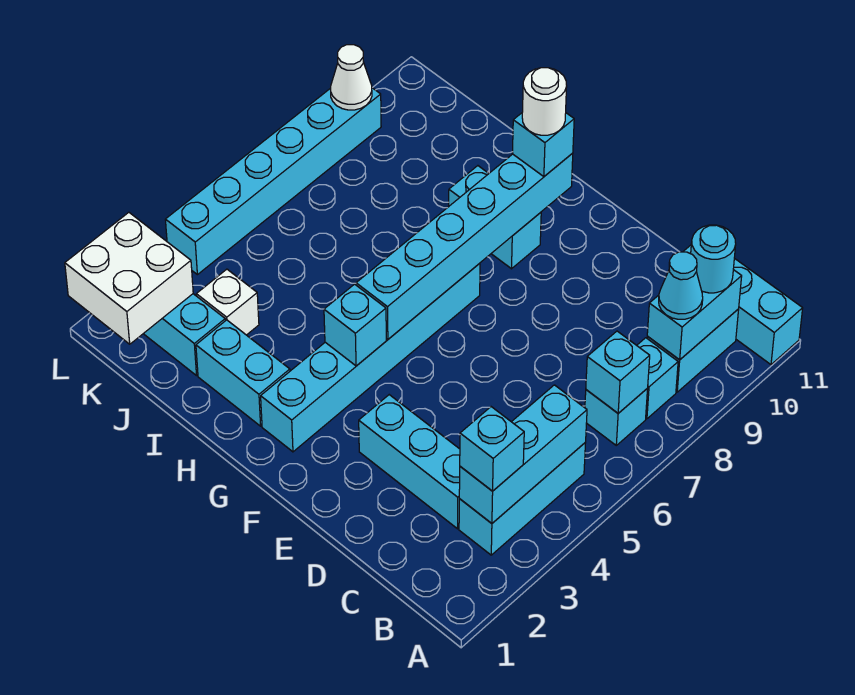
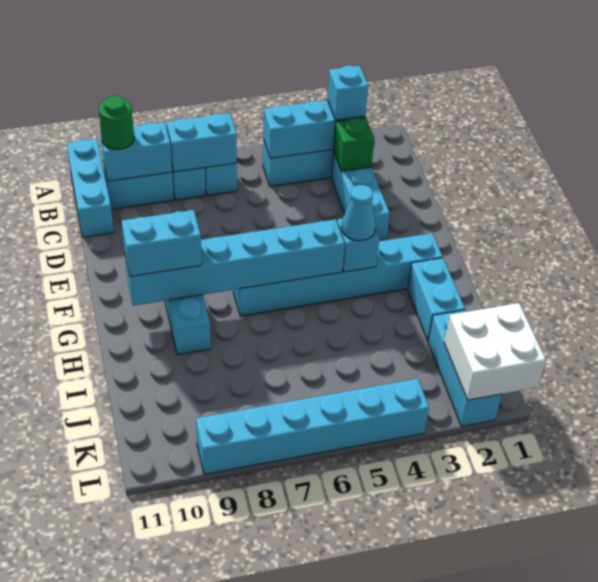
cyan brick B7 level 2 -> cyan brick B7:B8 level 2
cyan cone B9 level 3 -> cyan cone G4 level 3
cyan round brick B10 level 3 -> green round brick B10 level 3
none -> green brick C3 level 2
cyan brick G10 level 3 -> cyan brick G9:G10 level 3
white round brick G10 level 4 -> none
white brick J3 level 1 -> none
white cone L9 level 2 -> none

